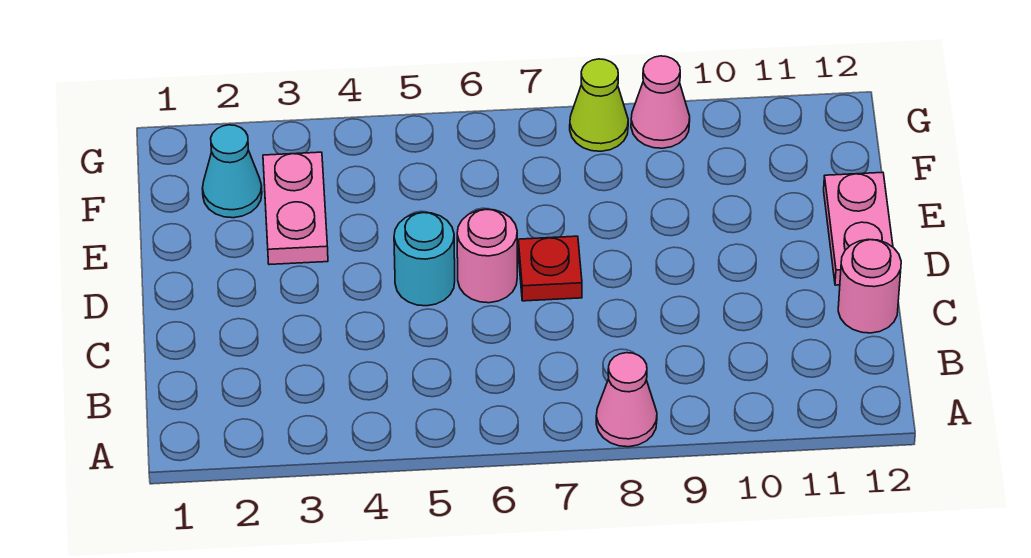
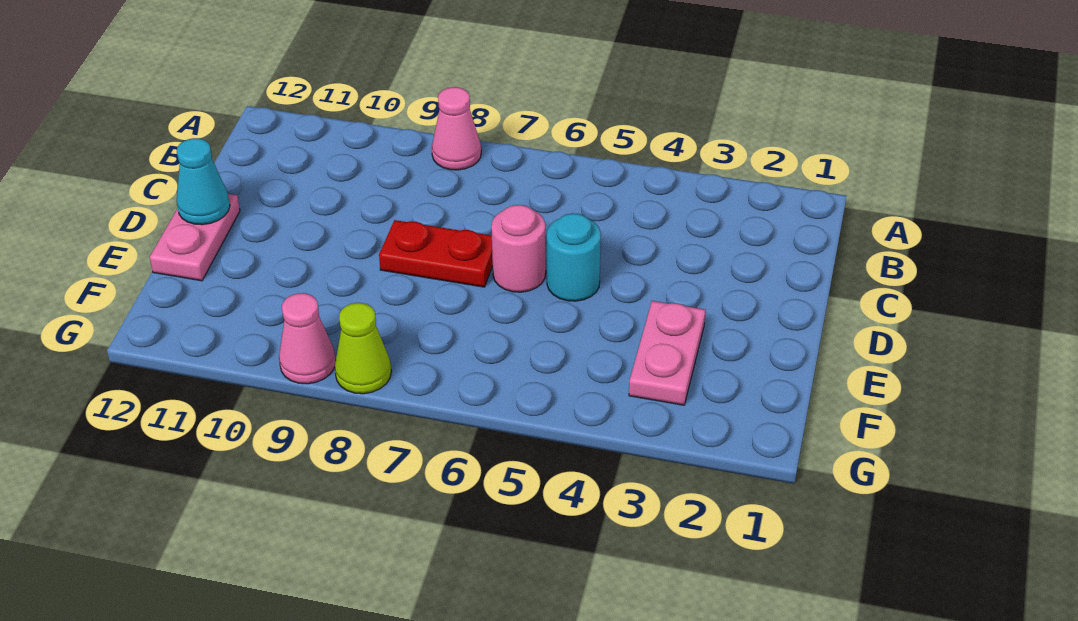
pink round brick C12 level 1 -> none
red plate D7 level 1 -> red plate D7:D8 level 1
cyan cone F2 level 1 -> cyan cone D12 level 2

